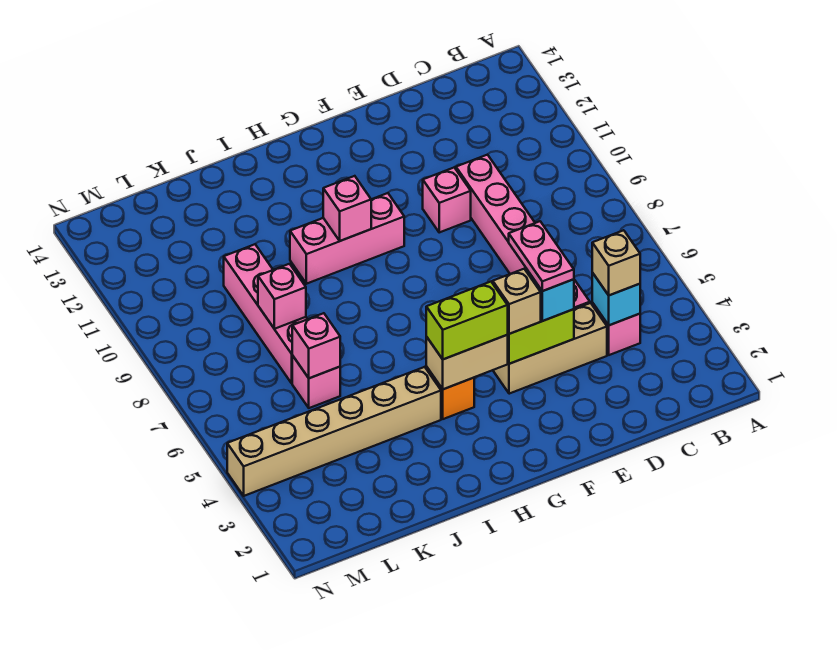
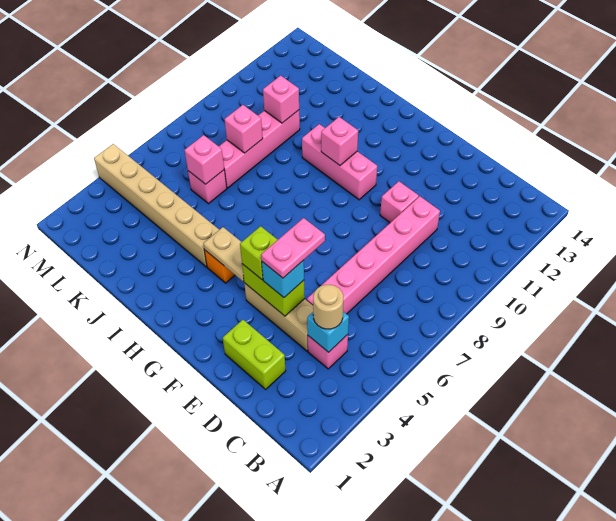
tan brick C4 level 3 -> tan round brick C4 level 3
tan brick F4 level 3 -> lime brick F4 level 3
tan brick G4:H4 level 2 -> tan plate G4:H4 level 2
lime brick G4:H4 level 3 -> lime brick D2:E2 level 1
none -> pink brick K10 level 2

